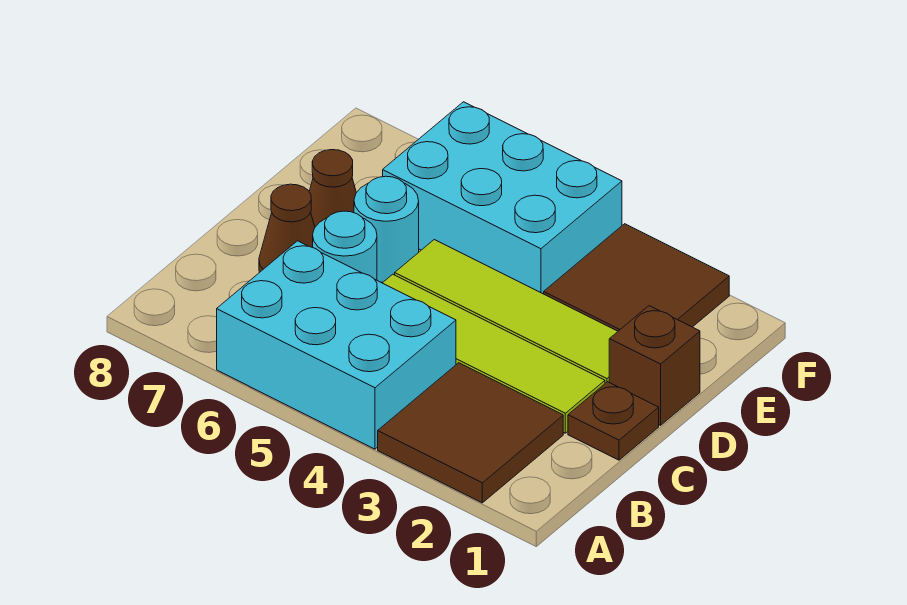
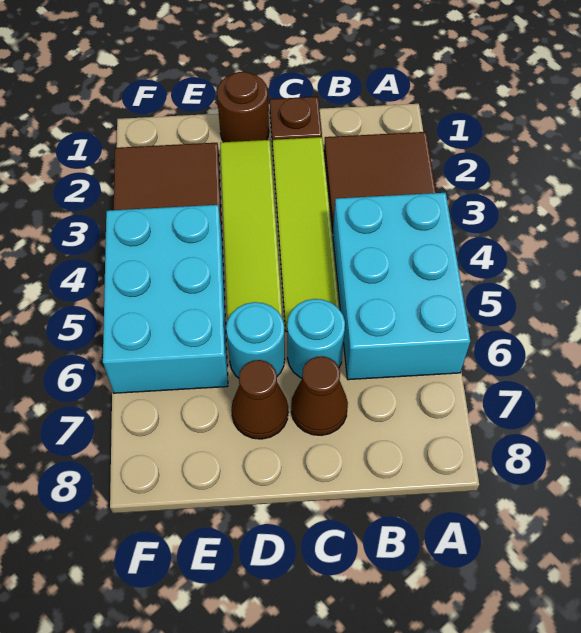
brown brick D1 level 1 -> brown round brick D1 level 1

